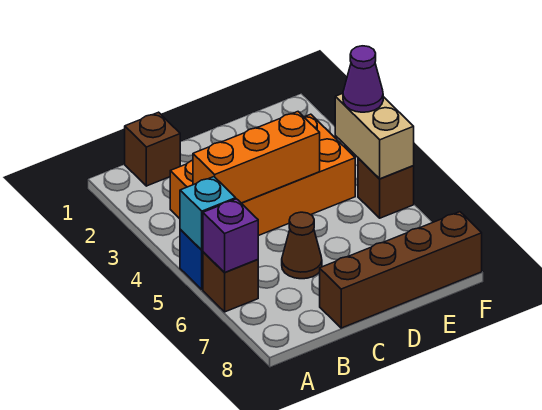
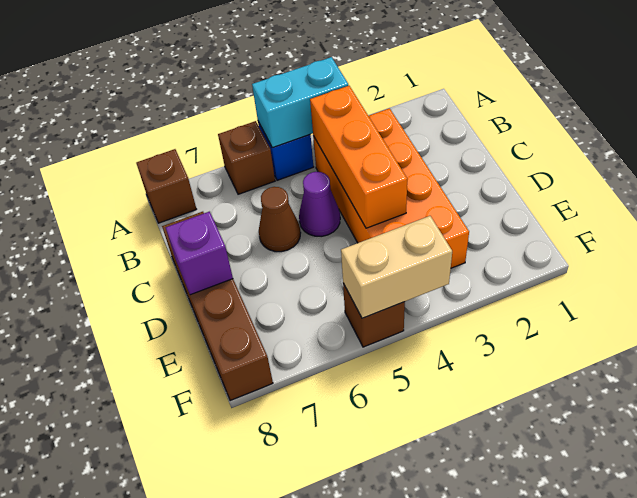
cyan brick A5 level 2 -> cyan brick A4:A5 level 2
purple brick A6 level 2 -> purple brick D8 level 2
brown brick B1 level 1 -> brown brick A8 level 1
purple cone F4 level 3 -> purple cone C5 level 1

